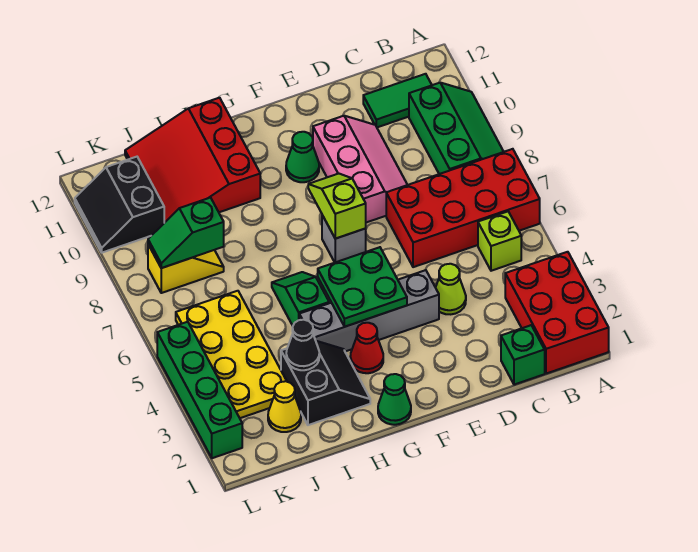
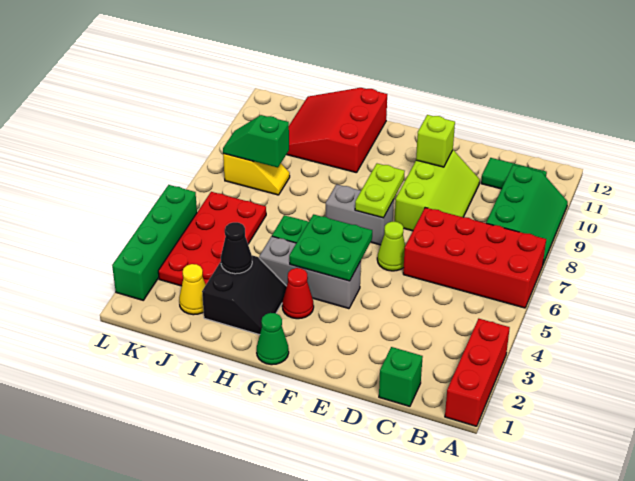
red brick A1:B3 level 1 -> red brick A1:A3 level 1
lime brick B5 level 1 -> lime brick E10 level 2
lime cone D4 level 1 -> lime cone E6 level 1
pink slope D8:E10 level 1 top E -> lime slope D8:E10 level 1 top E
grey brick E4:H4 level 1 -> grey brick F4:H4 level 1
grey brick F7 level 1 -> grey brick F7:G7 level 1
lime slope F7:F8 level 2 top 7 -> lime plate F7:F8 level 2
green cone F10 level 1 -> none
yellow plate J3:K6 level 1 -> red plate J3:K6 level 1
black slope K10:L11 level 1 top K -> none

